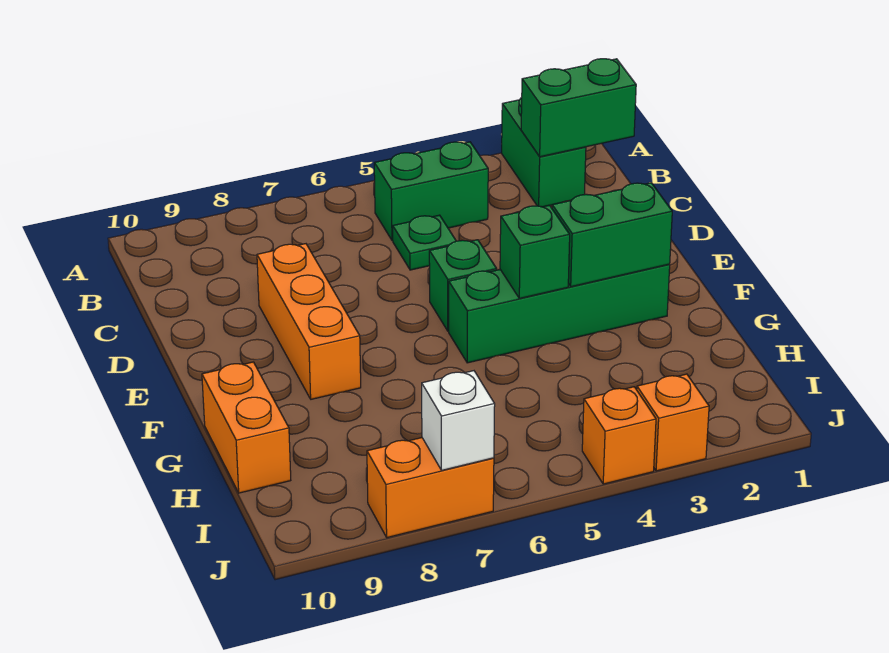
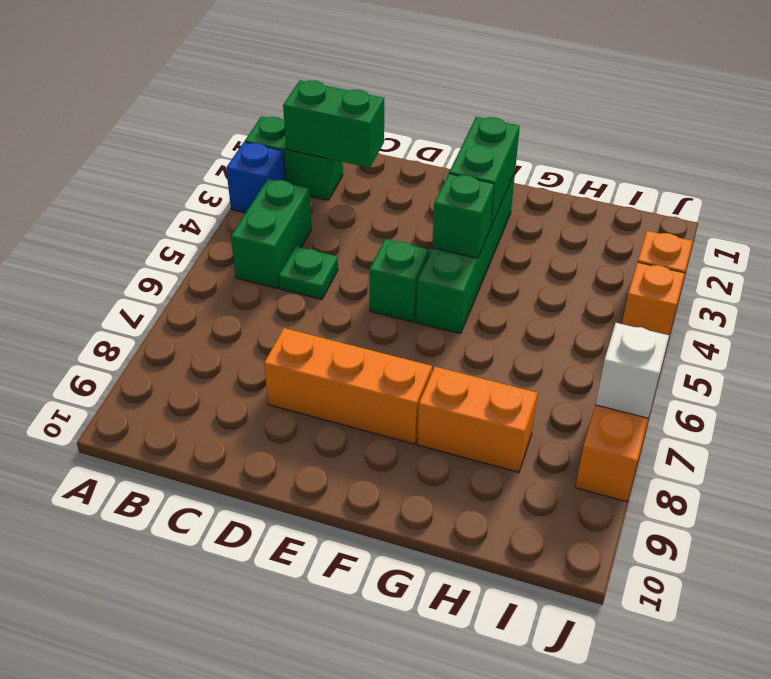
none -> blue brick A3 level 1
green brick B1:B2 level 2 -> green brick B2:C2 level 2
orange brick G10:H10 level 1 -> orange brick G8:H8 level 1

